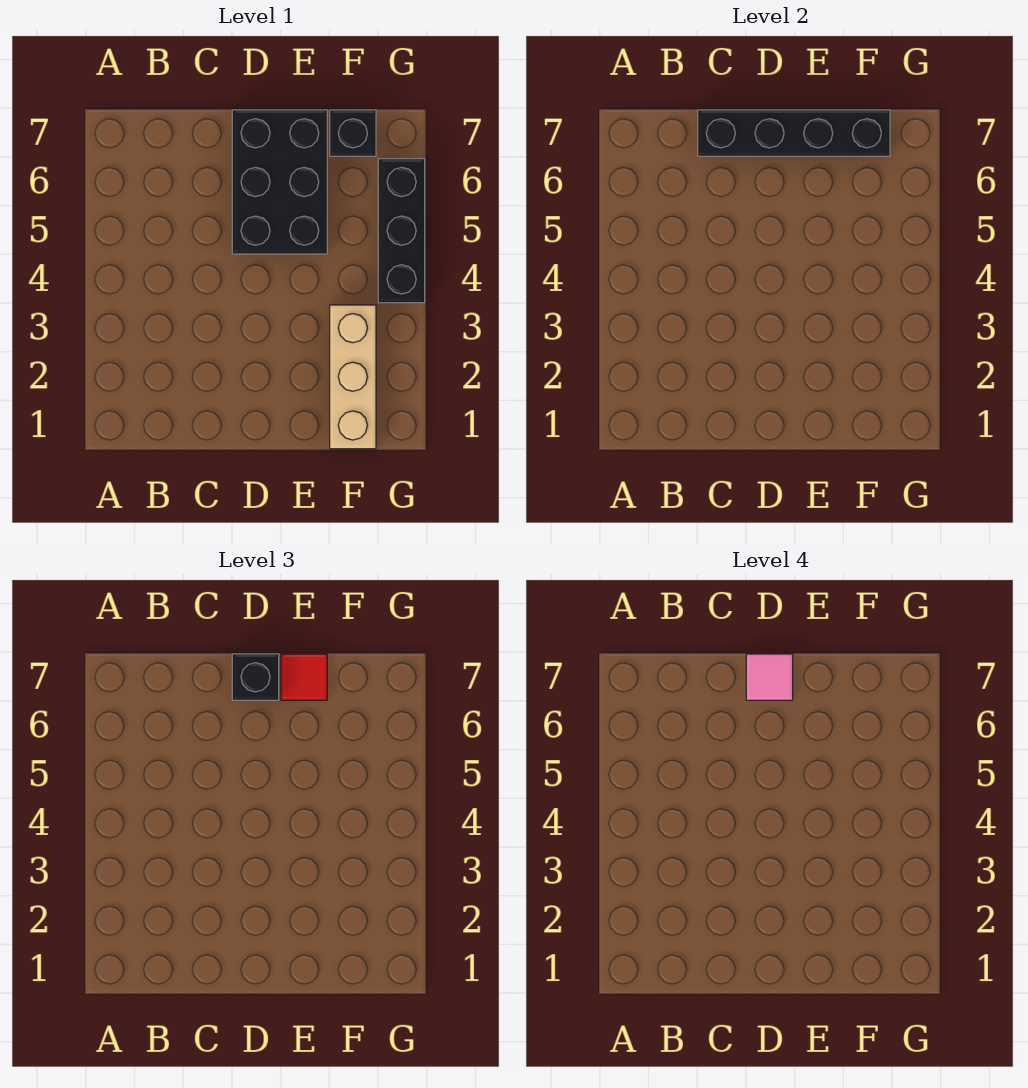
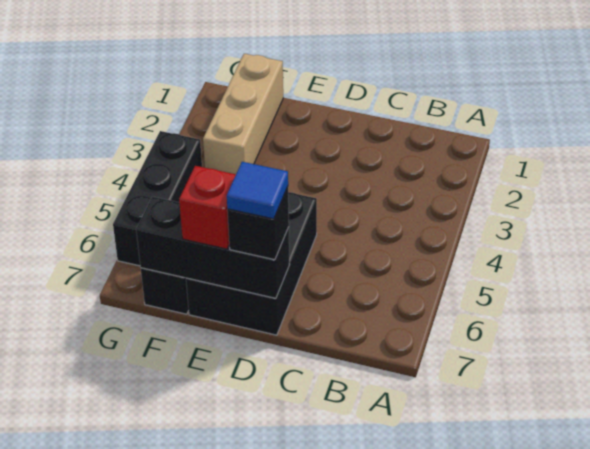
black brick C7:F7 level 2 -> black brick D7:F7 level 2
pink tile D7 level 4 -> blue tile D7 level 4
red tile E7 level 3 -> red brick E7 level 3

